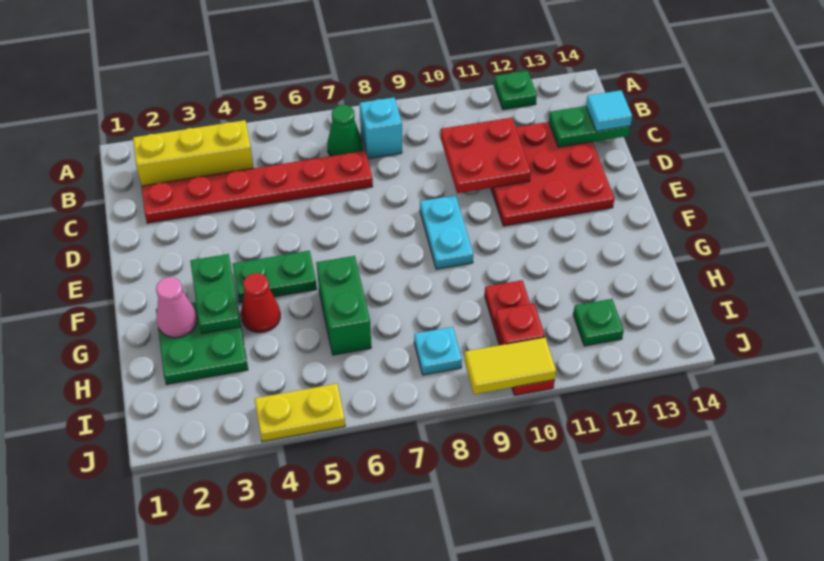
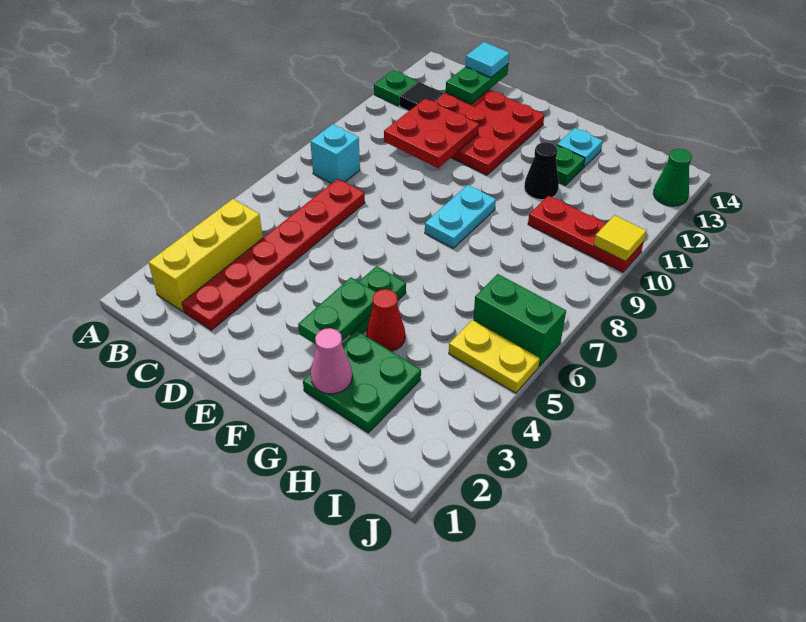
green cone B7 level 1 -> green cone J13 level 1
none -> black tile B12 level 1
cyan plate E9:F9 level 1 -> cyan plate F8:F9 level 1
green plate F3:G3 level 2 -> green plate F3:F4 level 2
green brick G6:H6 level 1 -> green brick I6:J6 level 1
none -> black cone G11 level 1
cyan plate I8 level 1 -> cyan plate G13 level 1
red plate I10 level 2 -> none
green plate I12 level 1 -> green plate G12 level 1
yellow plate J4:J5 level 1 -> yellow plate I5:J5 level 1
yellow tile J9:J10 level 2 -> yellow tile J10 level 2

